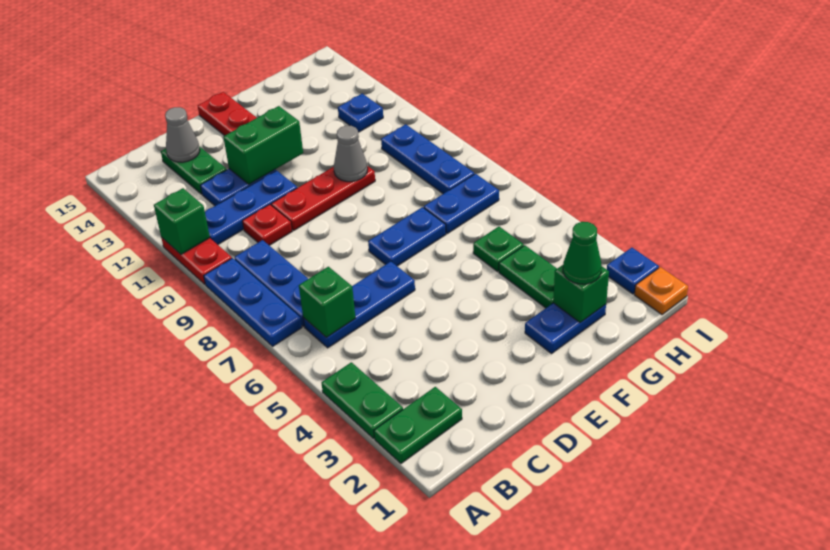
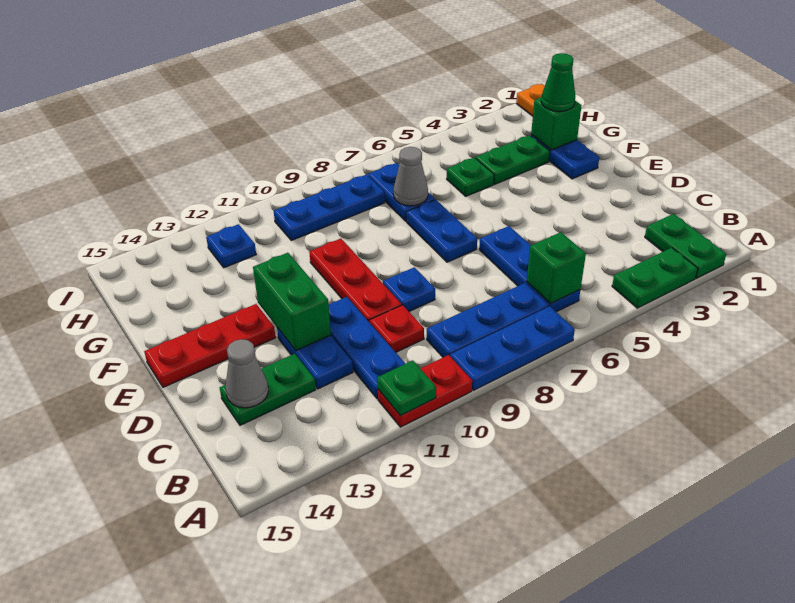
green brick A11 level 2 -> green plate A11 level 2
grey cone F10 level 2 -> grey cone G7 level 2
blue plate I2 level 1 -> blue plate D9 level 1

